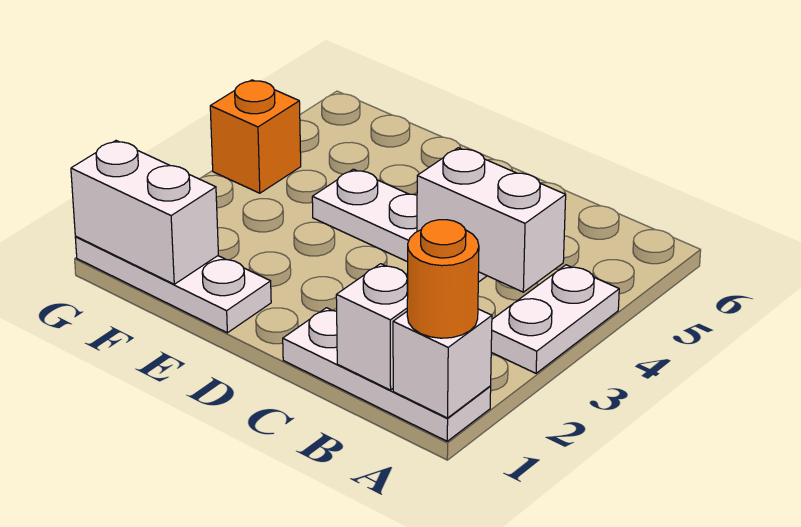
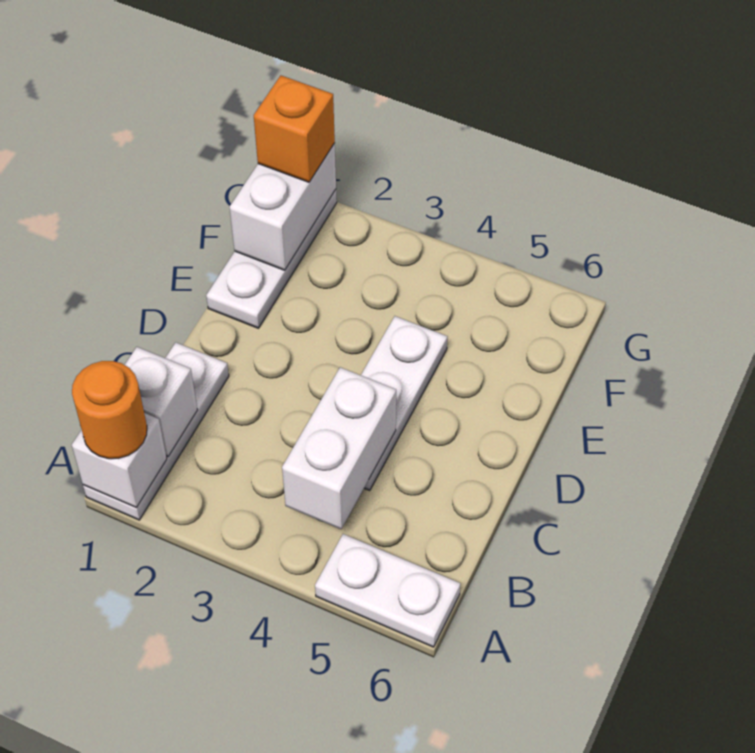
white plate A3:A4 level 1 -> white plate A5:A6 level 1
orange brick G4 level 1 -> orange brick G1 level 3

